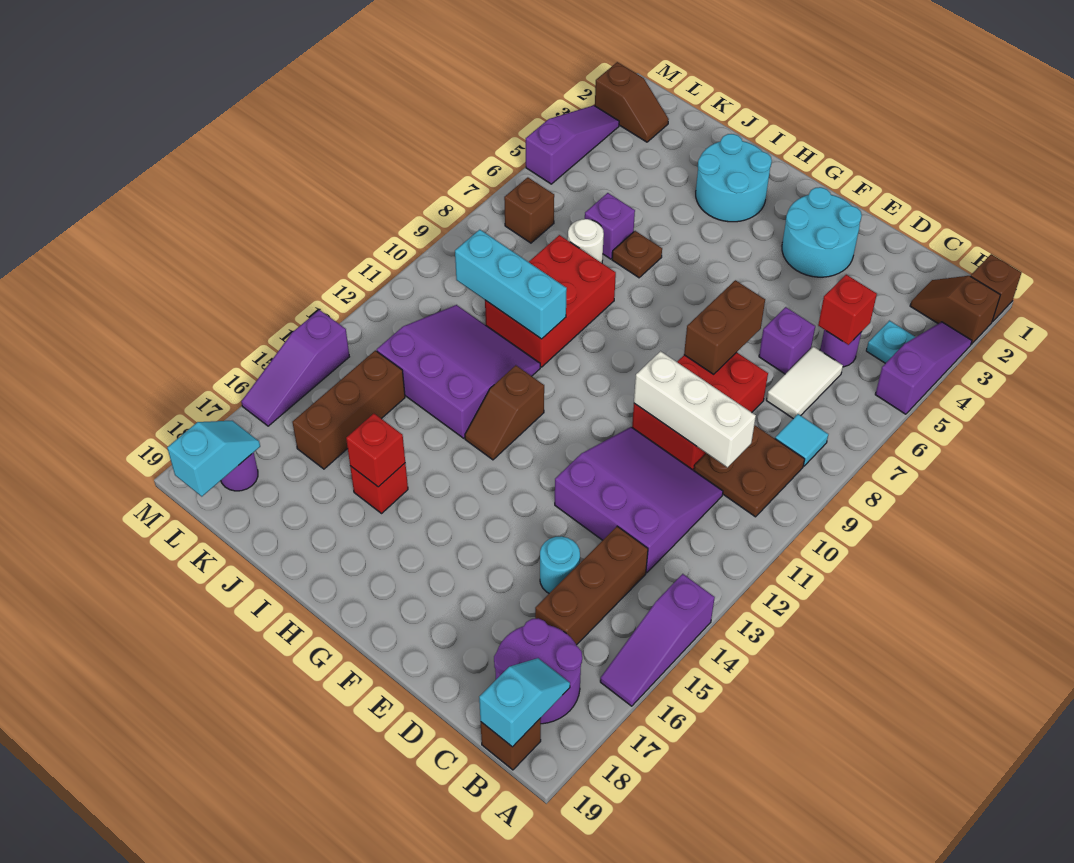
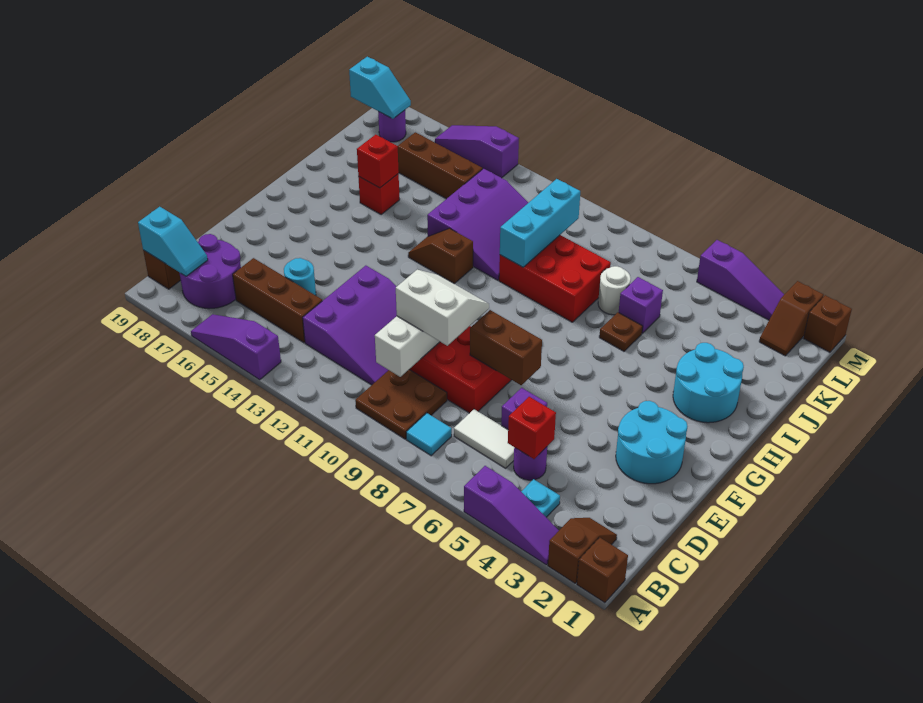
none -> white slope D9:E10 level 3 top D
brown brick L7 level 1 -> brown brick M1 level 1

